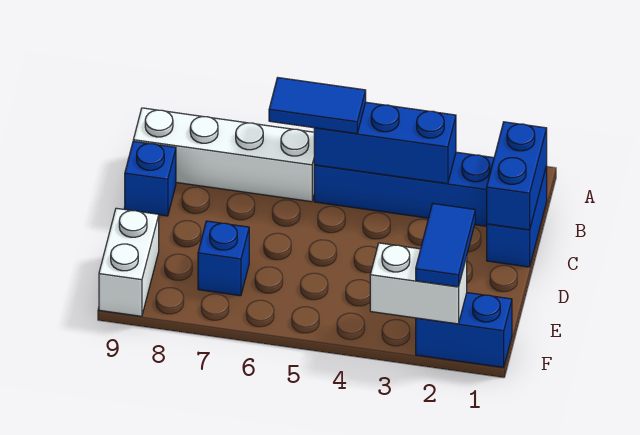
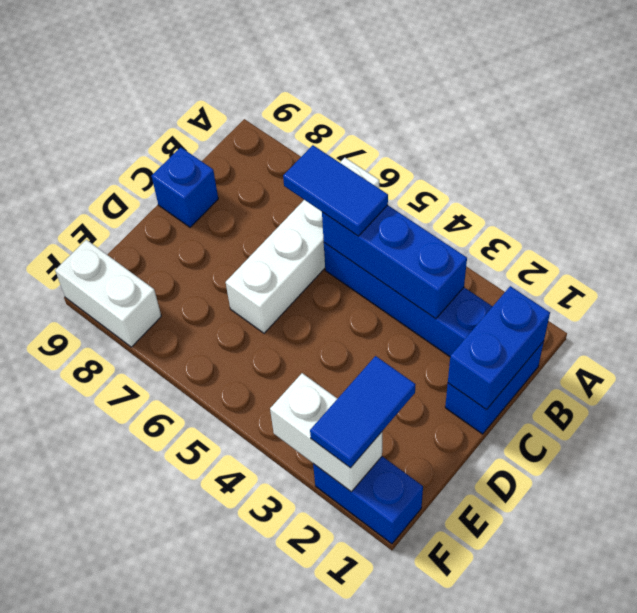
white brick B6:B9 level 1 -> white brick A6:D6 level 1
blue brick E7 level 1 -> none
white brick E9:F9 level 1 -> white brick F8:F9 level 1

